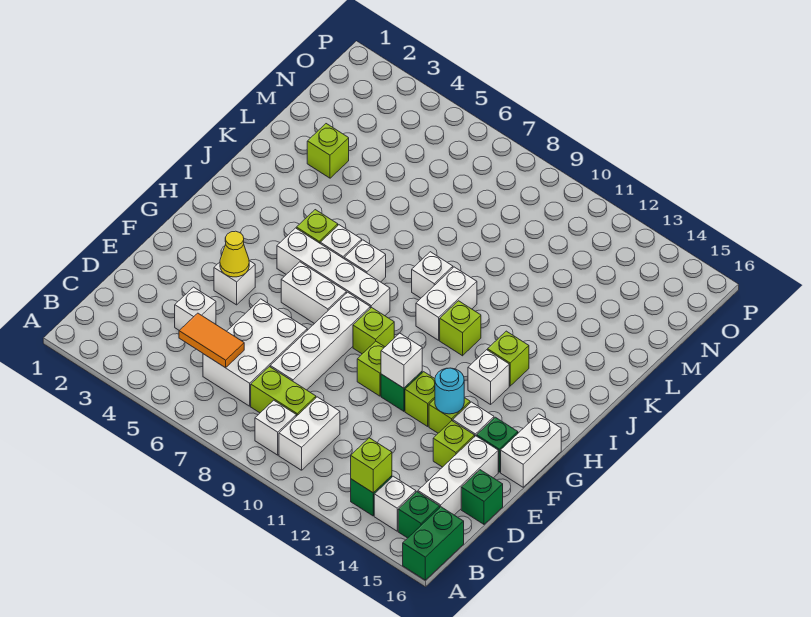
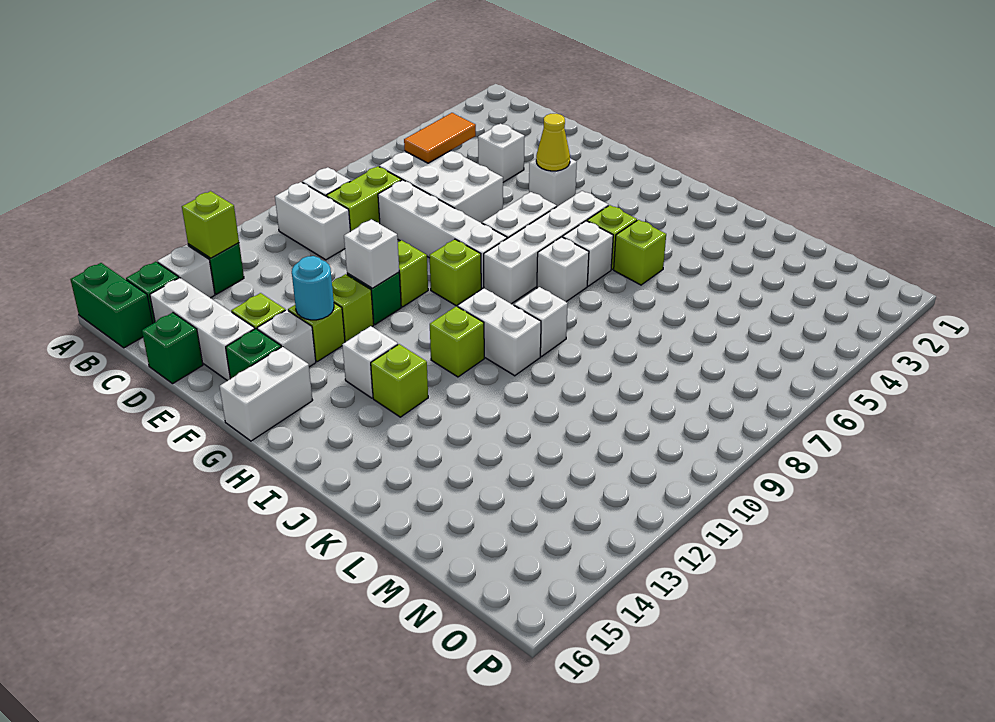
white brick F16:G16 level 1 -> white brick G15:G16 level 1
lime brick L3 level 1 -> lime brick J5 level 1

